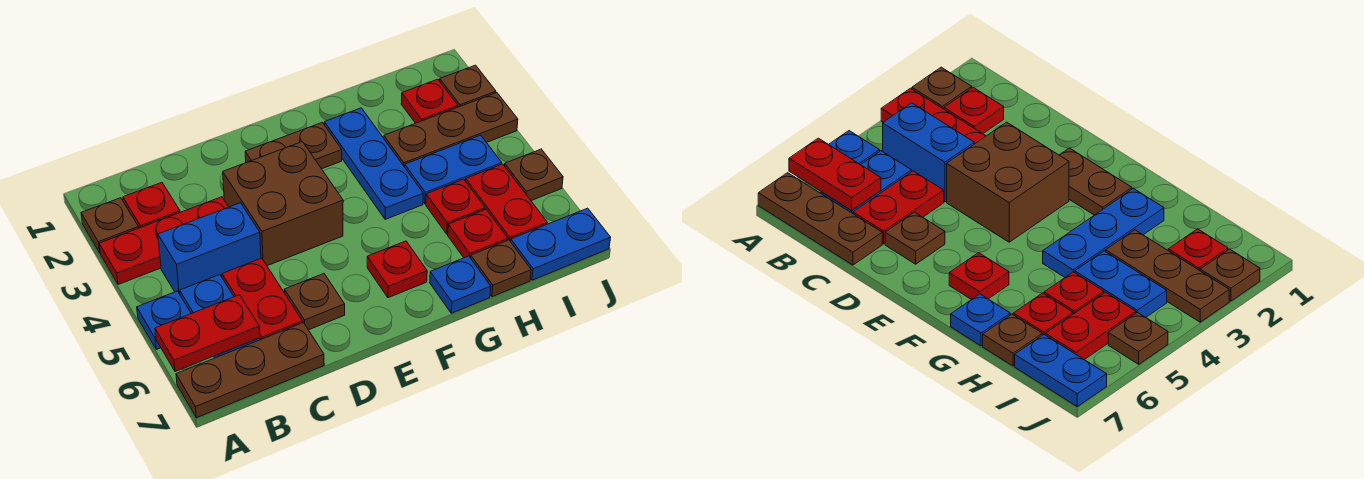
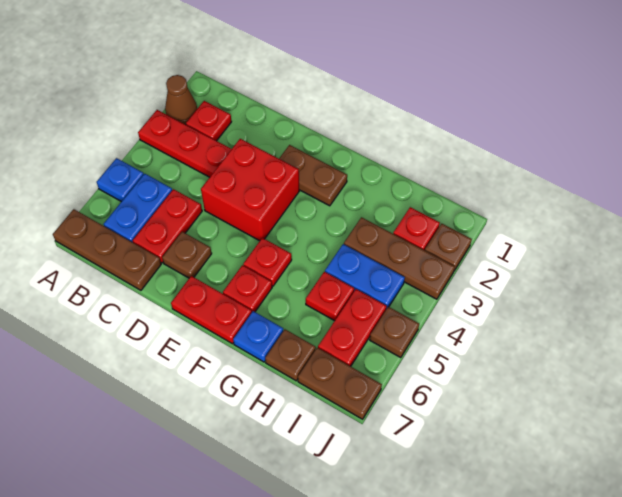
brown plate A2 level 1 -> brown cone A2 level 1
red plate A6:B6 level 2 -> red plate E7:F7 level 1
blue brick B4:C4 level 1 -> none
brown brick D3:E4 level 1 -> red brick D3:E4 level 1
blue plate G2:G4 level 1 -> none
red plate H6 level 1 -> red plate F5 level 1
blue plate I7:J7 level 1 -> brown plate I7:J7 level 1

